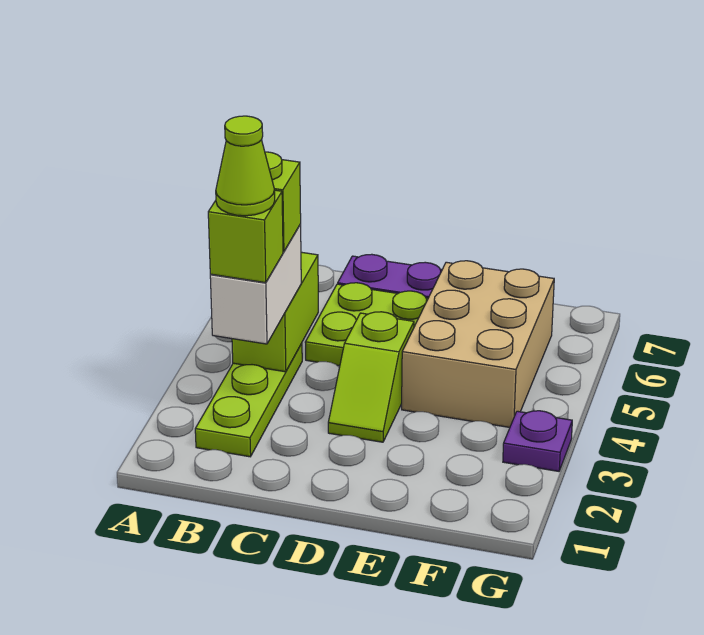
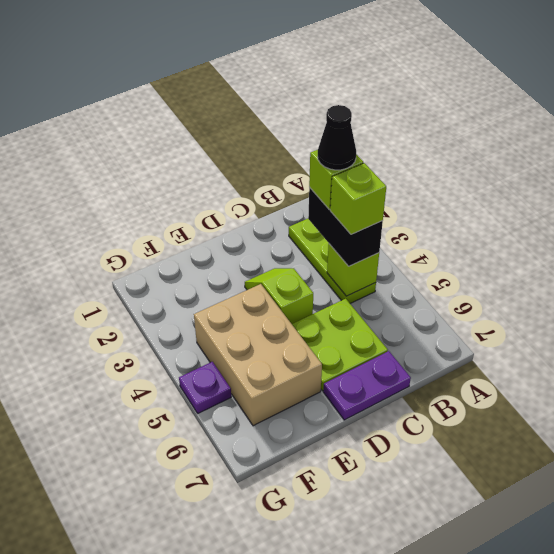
white brick B3:B4 level 3 -> black brick B3:B4 level 3
lime cone B3 level 5 -> black cone B3 level 5
lime brick B4:B5 level 2 -> lime brick B4 level 2
purple plate G3 level 1 -> purple plate G5 level 1

